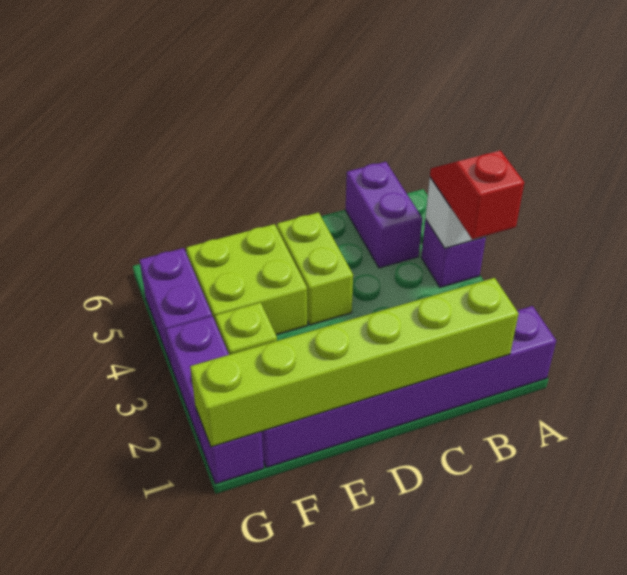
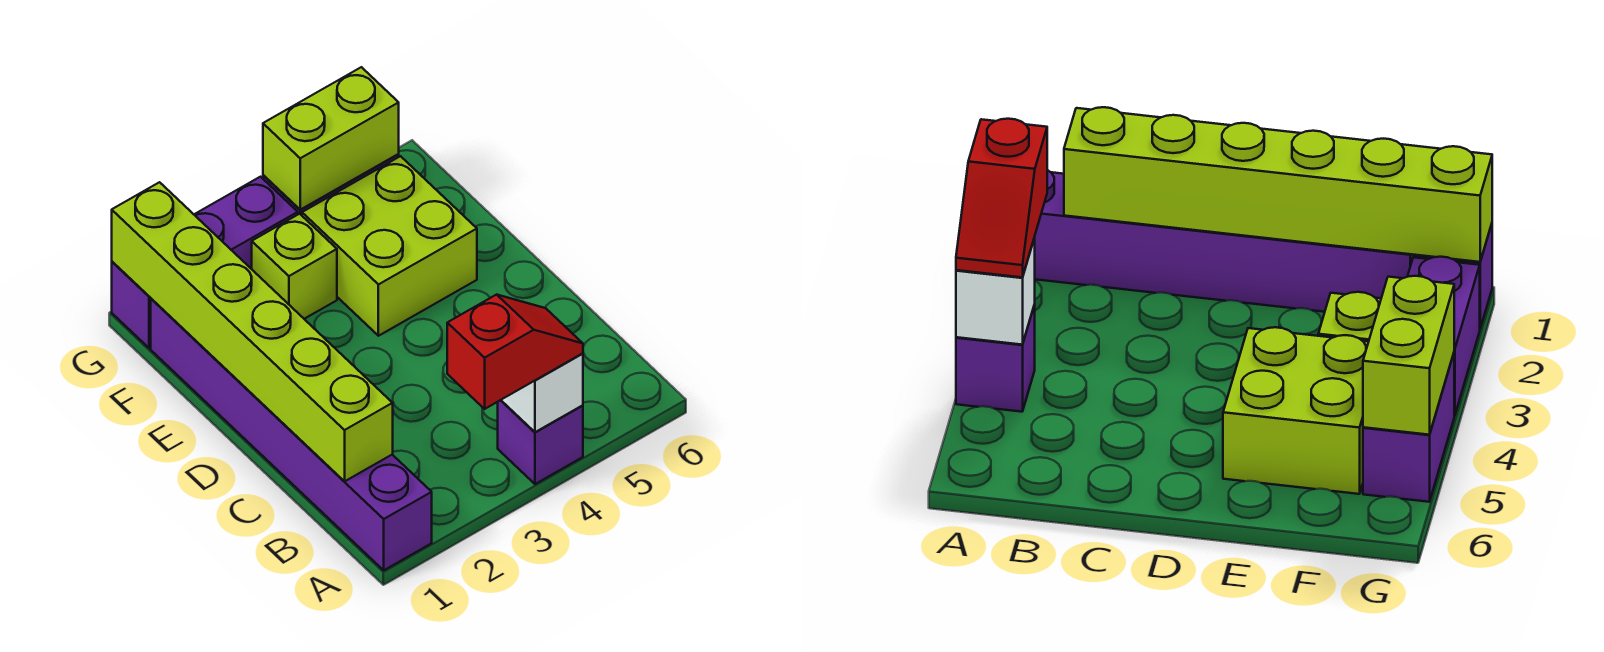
purple brick B5:B6 level 1 -> none
lime brick D4:D5 level 1 -> lime brick G4:G5 level 2

